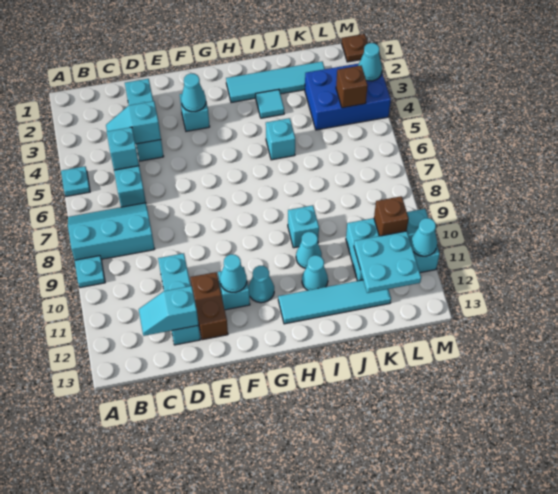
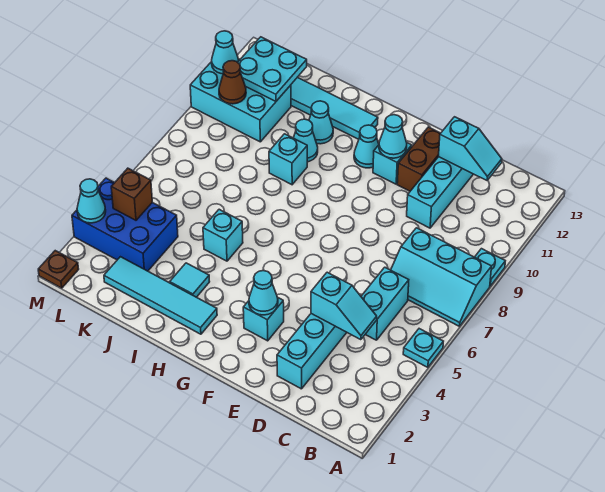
cyan brick C5 level 2 -> none
brown brick L10 level 2 -> brown cone L10 level 2

